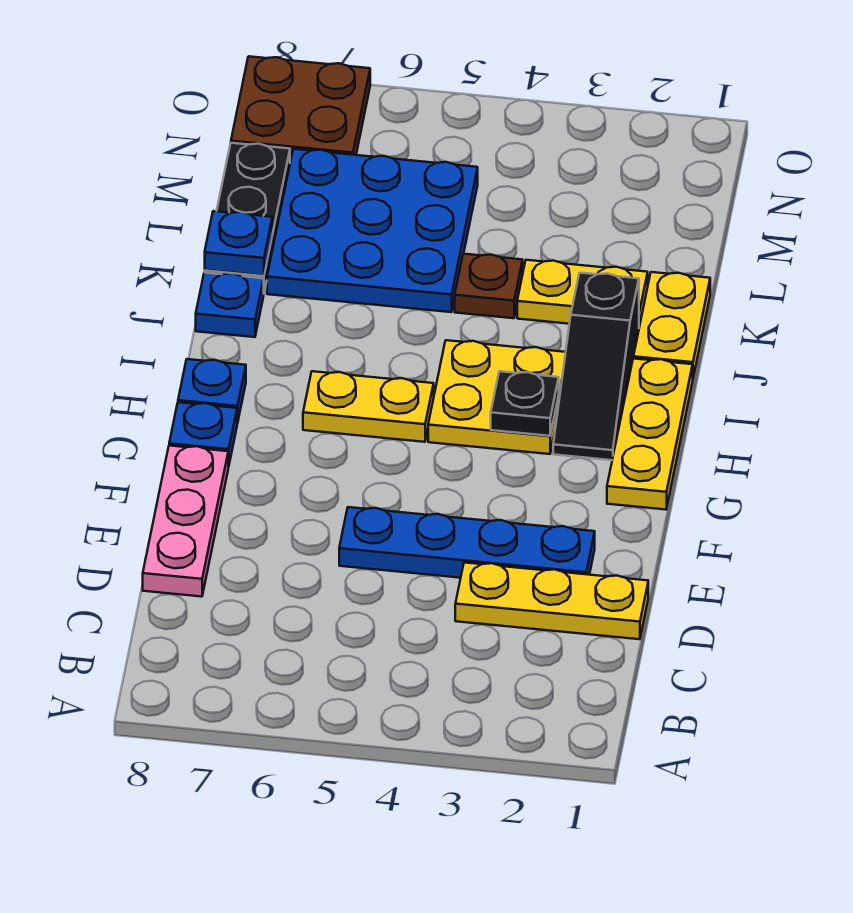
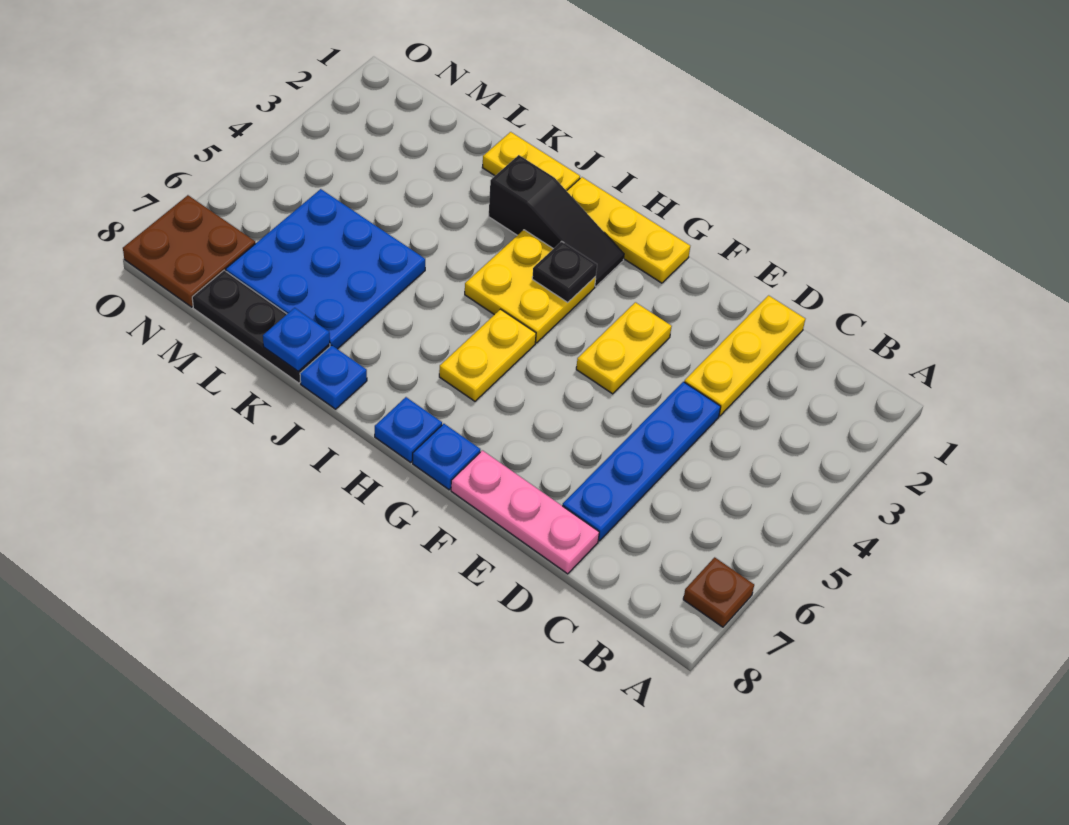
blue plate E2:E5 level 1 -> blue plate D4:D7 level 1
yellow plate K2:K3 level 1 -> yellow plate F3:F4 level 1
brown plate K4 level 1 -> brown plate A7 level 1

